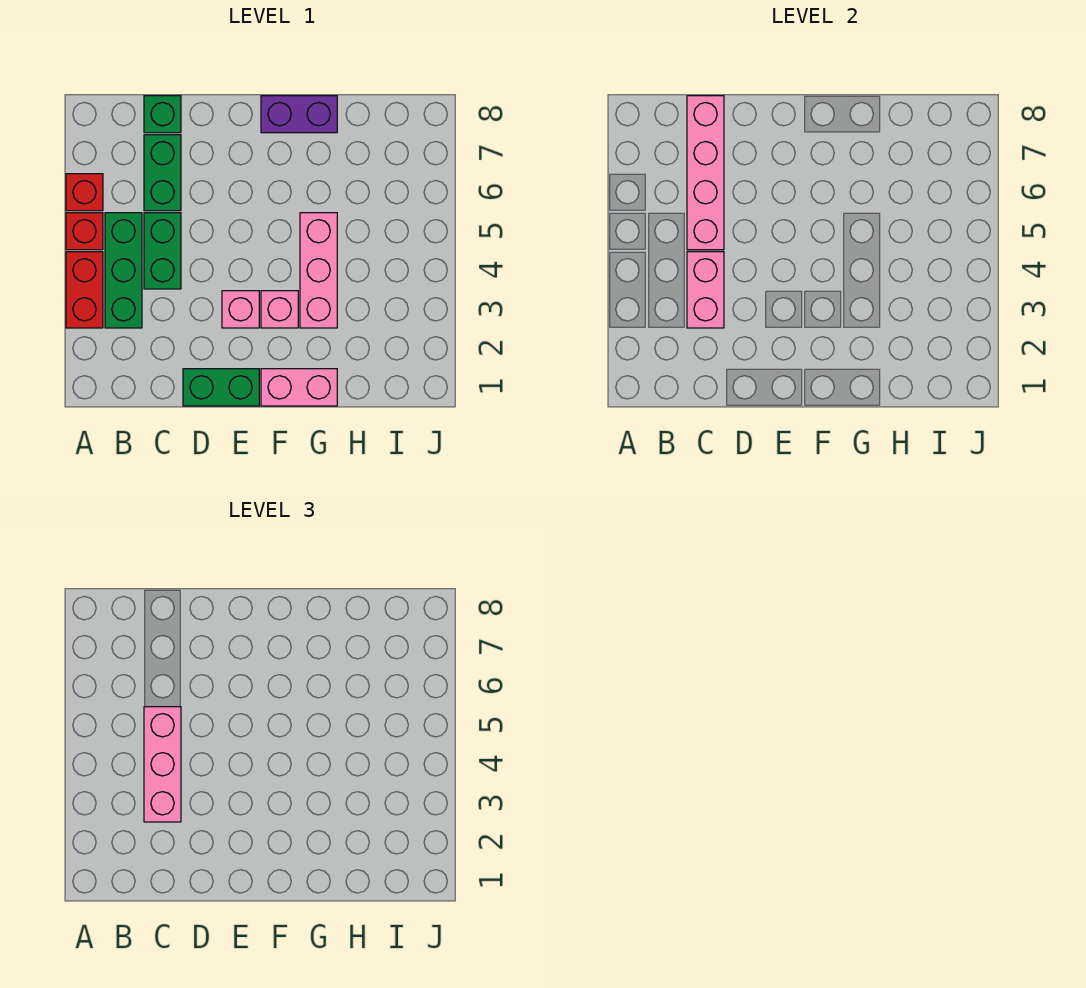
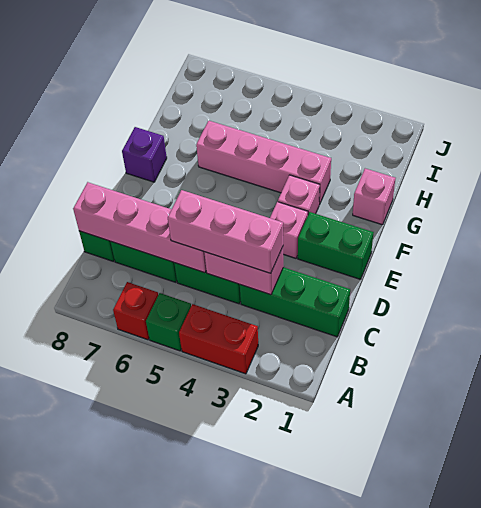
red brick A5 level 1 -> green brick A5 level 1
green brick B3:B5 level 1 -> green brick C1:C3 level 1
green brick D1:E1 level 1 -> green brick E1:E2 level 1
pink brick F1:G1 level 1 -> pink brick G1 level 1
purple brick F8:G8 level 1 -> purple brick F8 level 1
pink brick G3:G5 level 1 -> pink brick G3:G6 level 1

